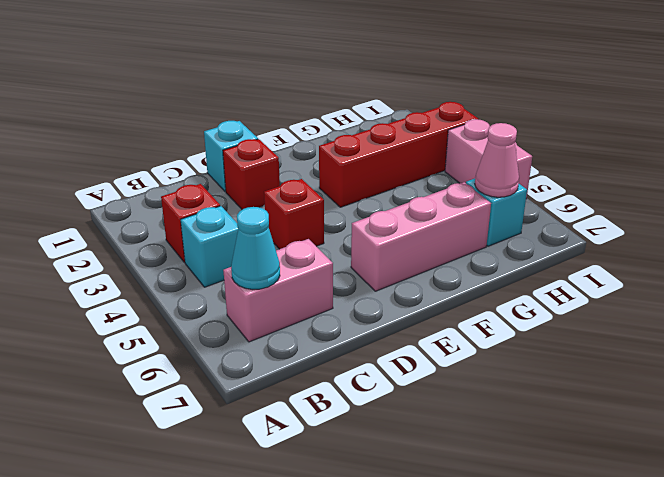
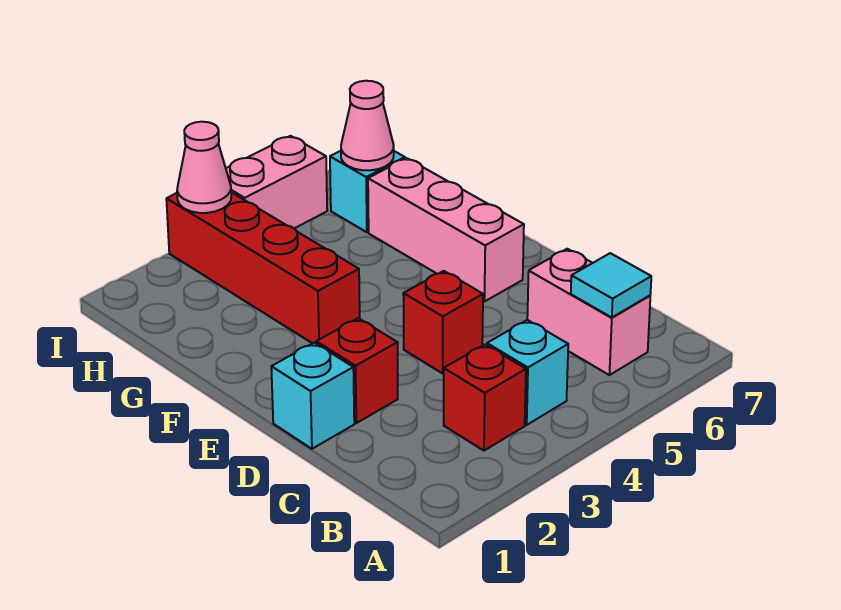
cyan cone B6 level 2 -> cyan tile B6 level 2
none -> pink cone I3 level 2

